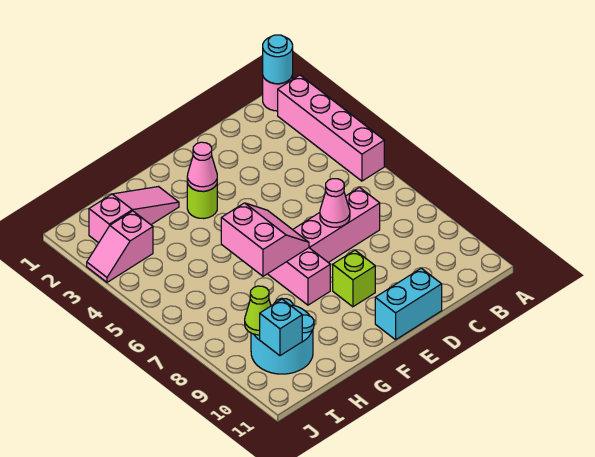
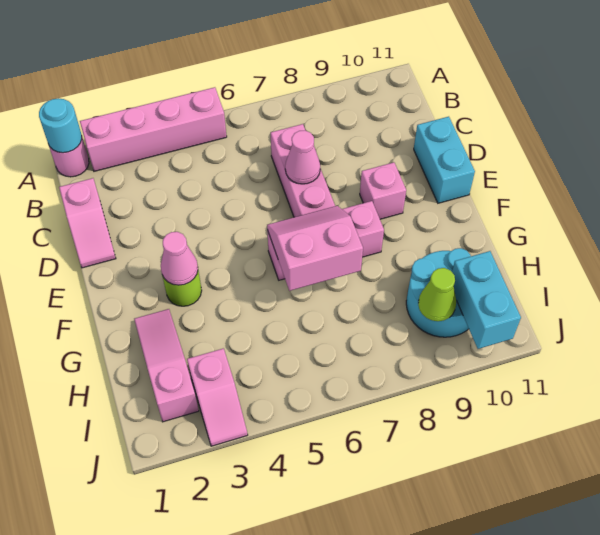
none -> pink slope C1:D1 level 1 top C
lime brick E9 level 1 -> pink brick E9 level 1
cyan brick I10 level 2 -> cyan brick I10:J10 level 2

